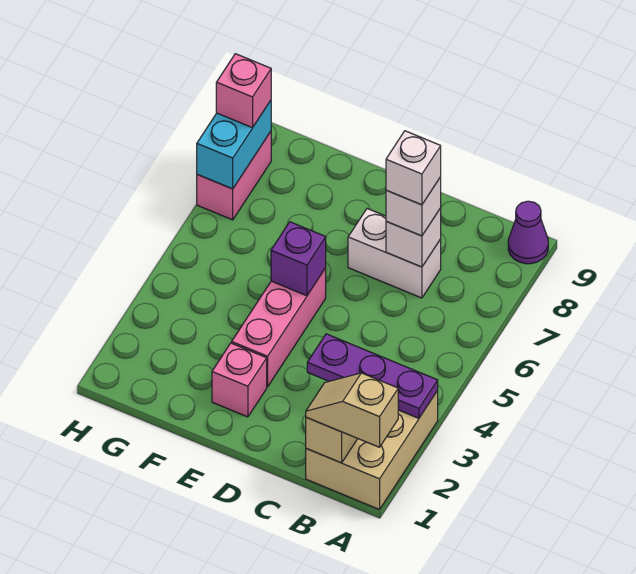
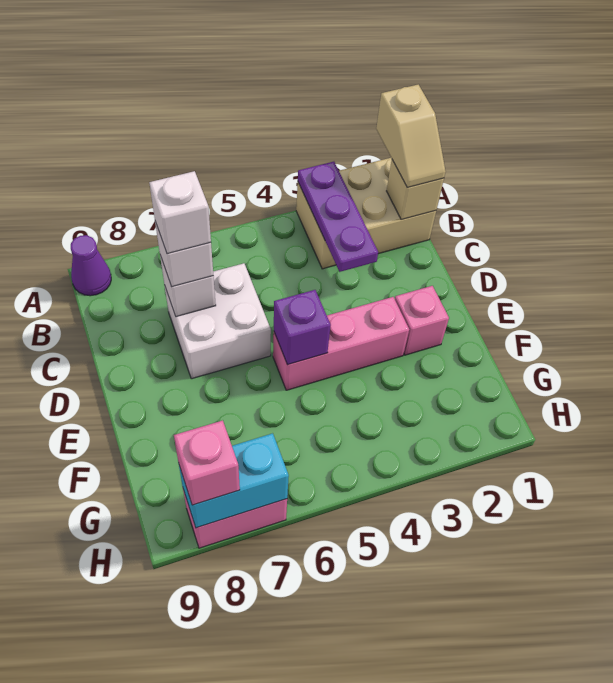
white brick C7:D7 level 1 -> white brick C6:D7 level 1

